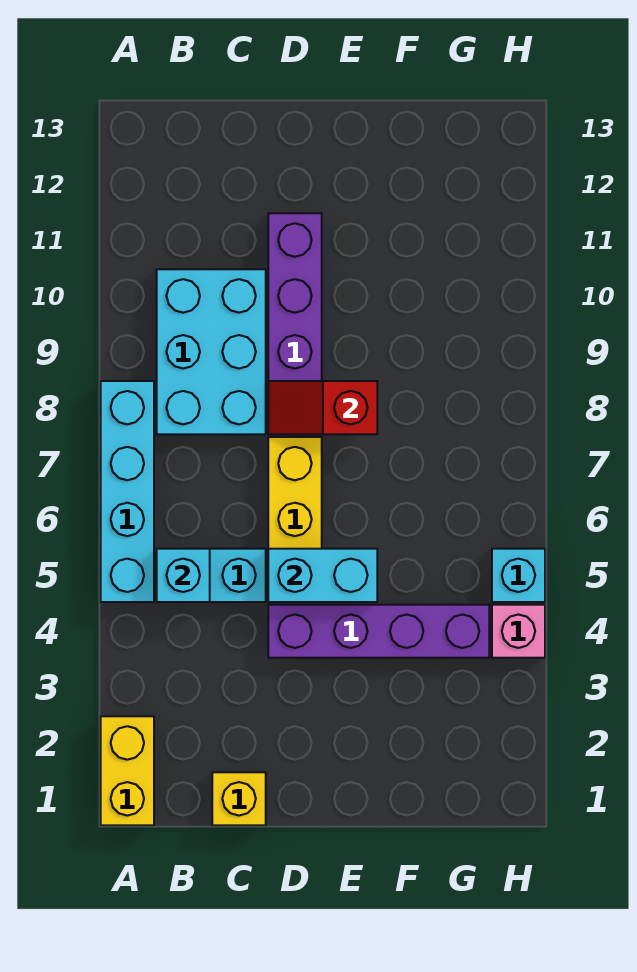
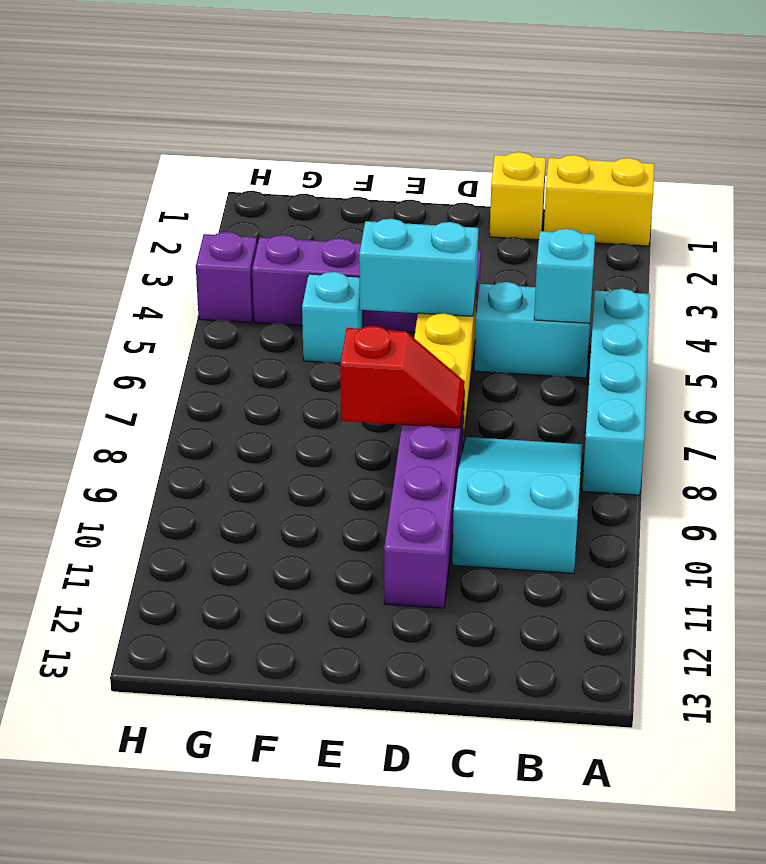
yellow brick A1:A2 level 1 -> yellow brick A1:B1 level 1
cyan brick B8:C10 level 1 -> cyan slope B8:C10 level 1 top 10
pink brick H4 level 1 -> purple brick H4 level 1
cyan brick H5 level 1 -> cyan brick F5 level 1

